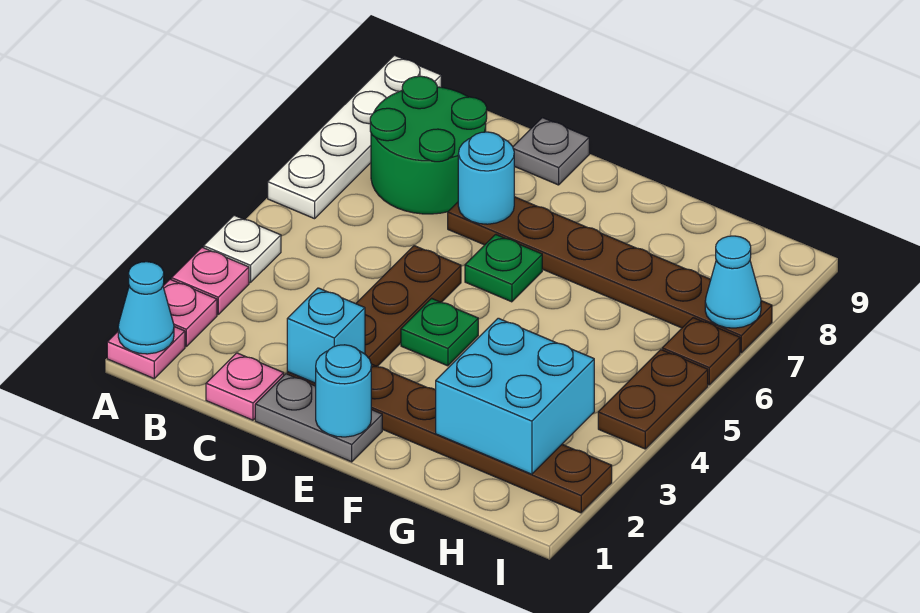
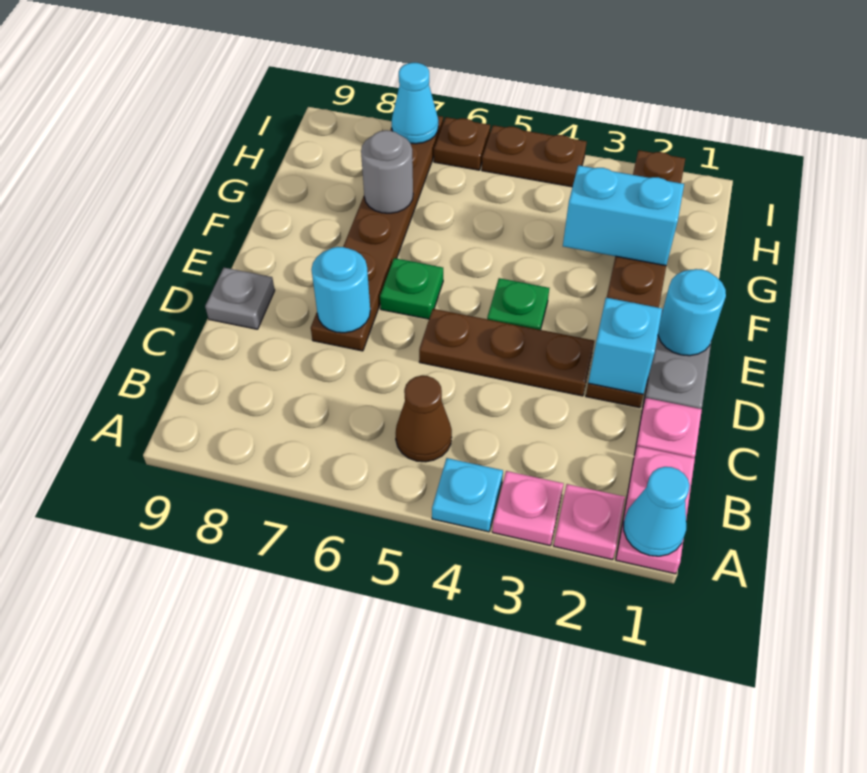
pink plate A1 level 1 -> pink plate A1:B1 level 1
white plate A4 level 1 -> cyan plate A4 level 1
white plate A6:A9 level 1 -> none
none -> brown cone B5 level 1
green round brick B7:C8 level 1 -> none
cyan brick G2:H3 level 2 -> cyan brick G2:G3 level 2
none -> grey round brick G7 level 2

